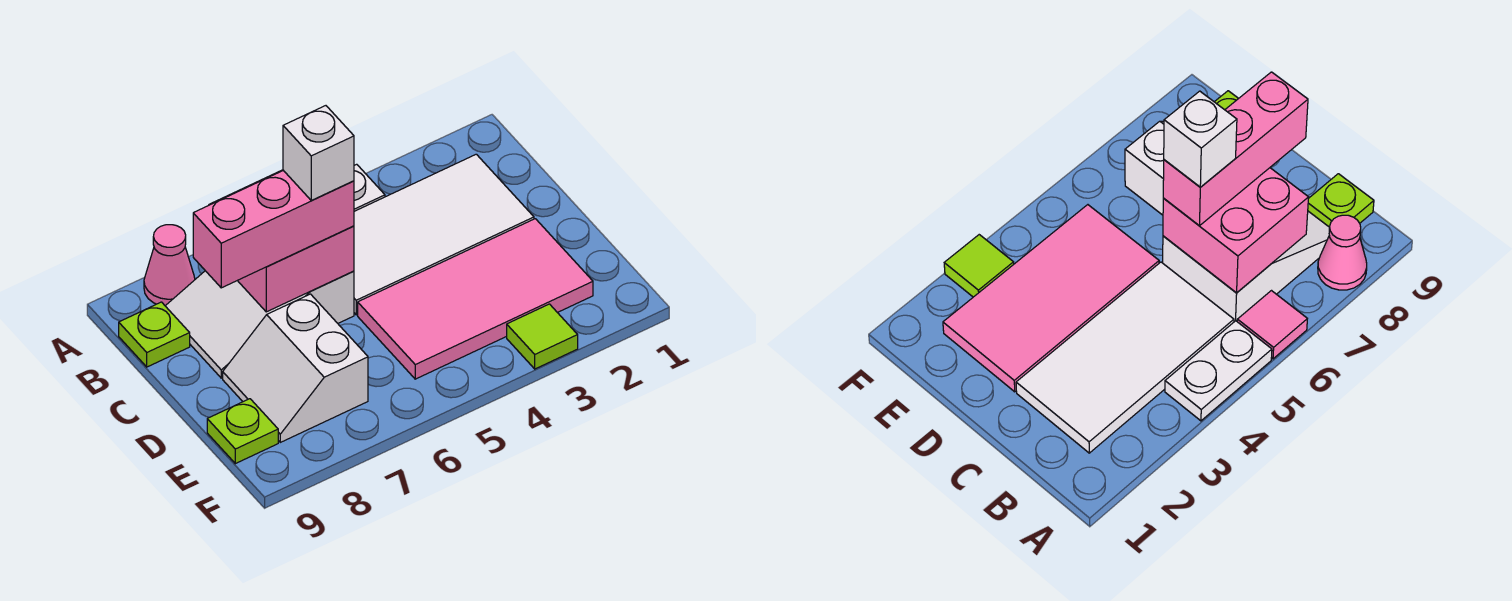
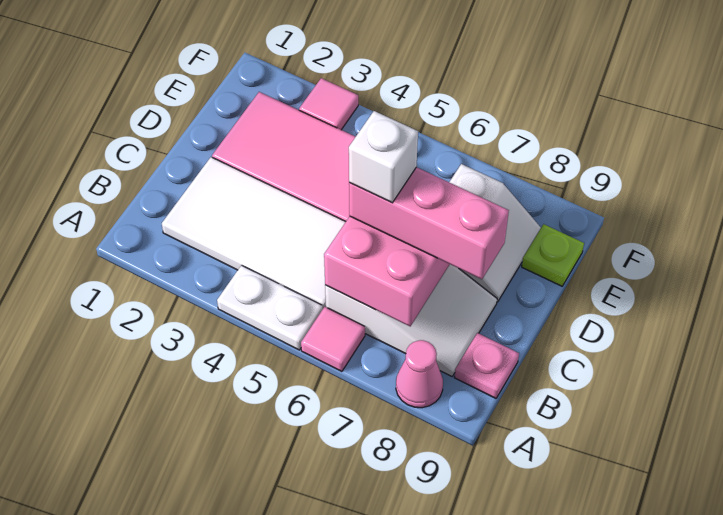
lime plate B9 level 1 -> pink plate B9 level 1
lime tile F3 level 1 -> pink tile F3 level 1

